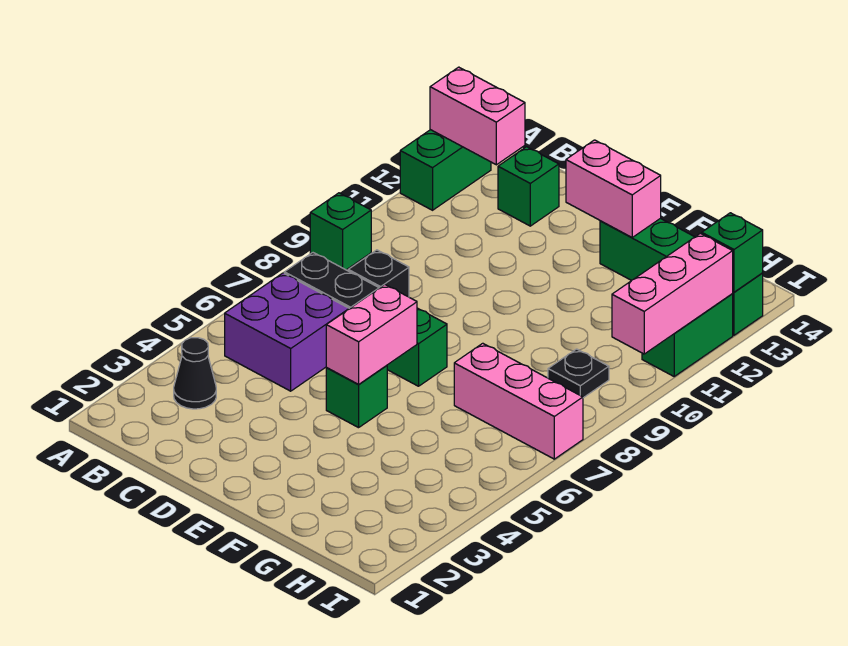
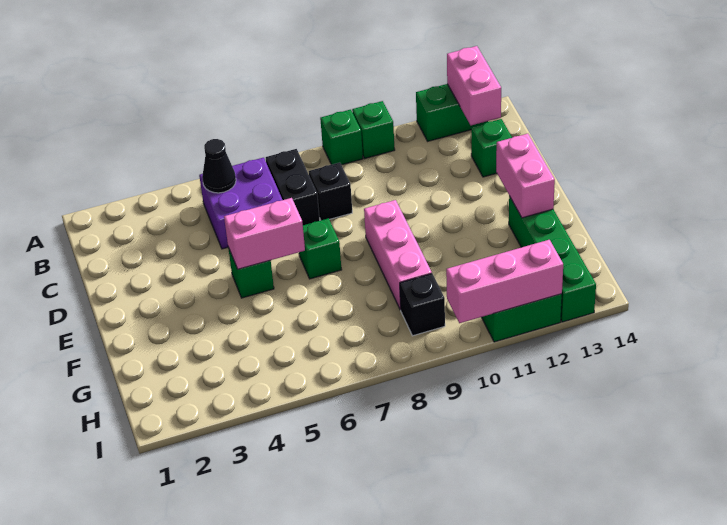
black cone B3 level 1 -> black cone B5 level 2
pink brick G7:I7 level 1 -> pink brick E9:G9 level 1
black plate H9 level 1 -> black brick H9 level 1
green brick I13 level 2 -> green brick A10 level 1

